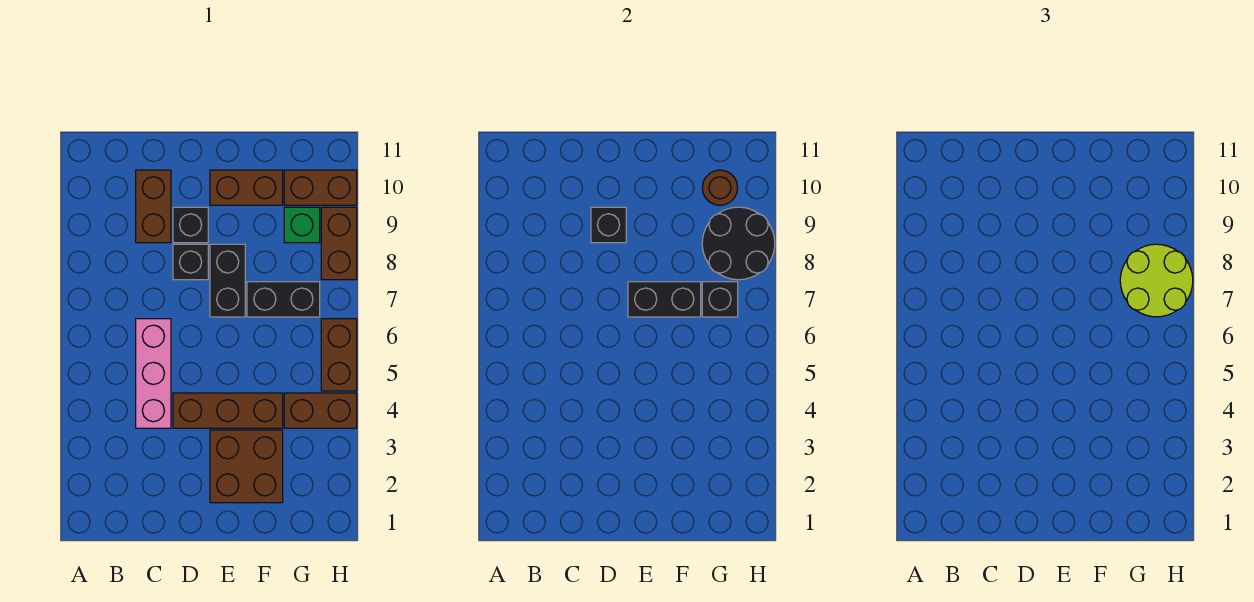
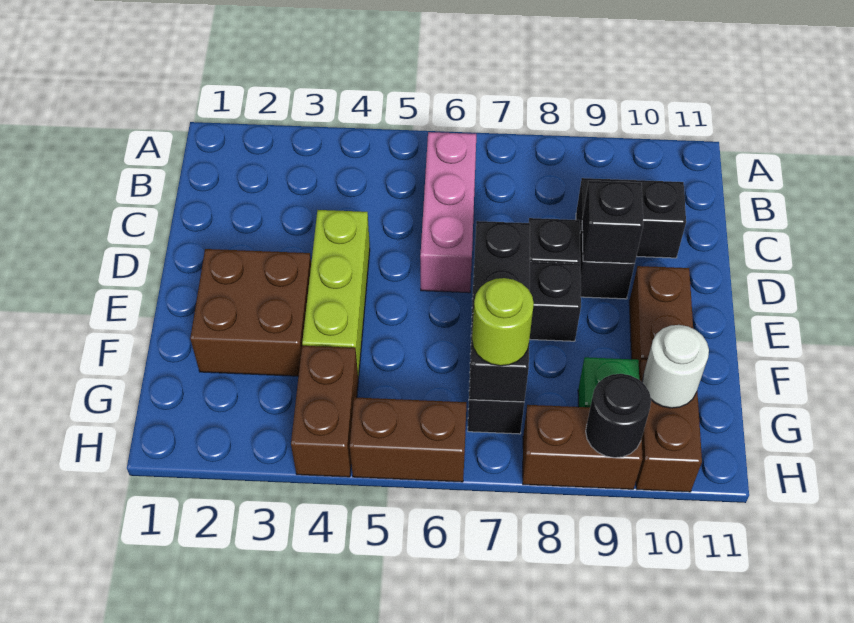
pink brick C4:C6 level 1 -> pink brick B6:D6 level 1
brown brick C9:C10 level 1 -> black brick C9:C10 level 1
brown brick D4:F4 level 1 -> lime brick D4:F4 level 1
lime round brick G7:H8 level 3 -> lime round brick G7 level 3
black round brick G8:H9 level 2 -> black round brick H9 level 2
brown round brick G10 level 2 -> white round brick G10 level 2

